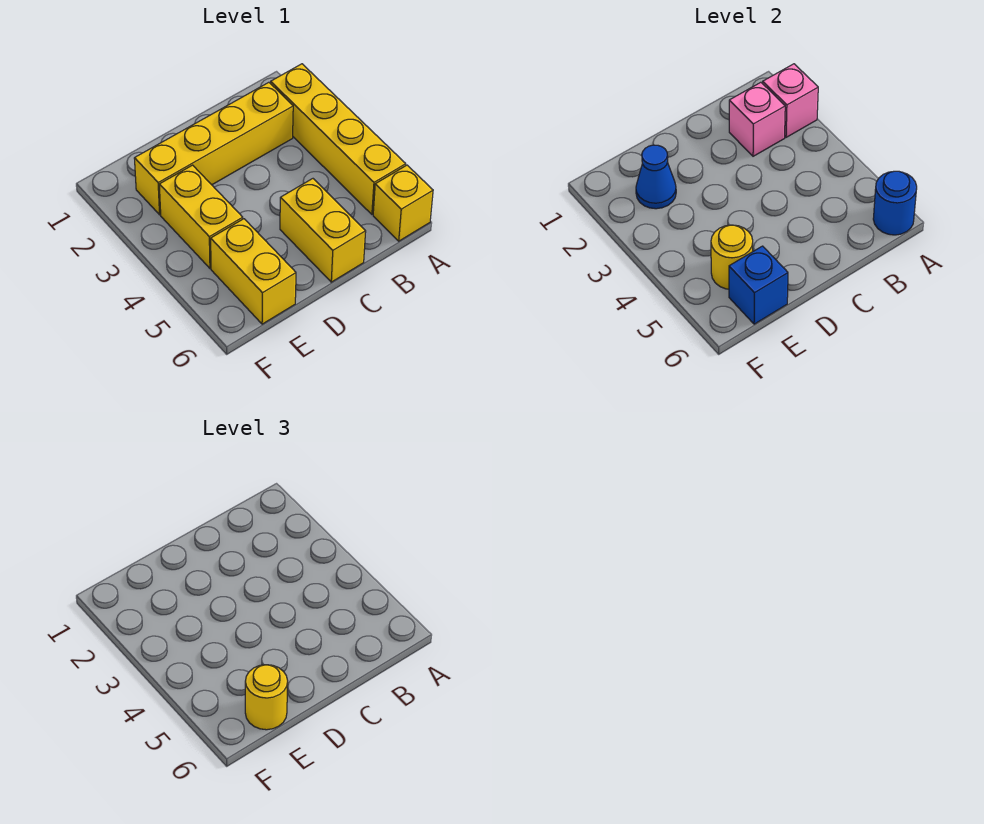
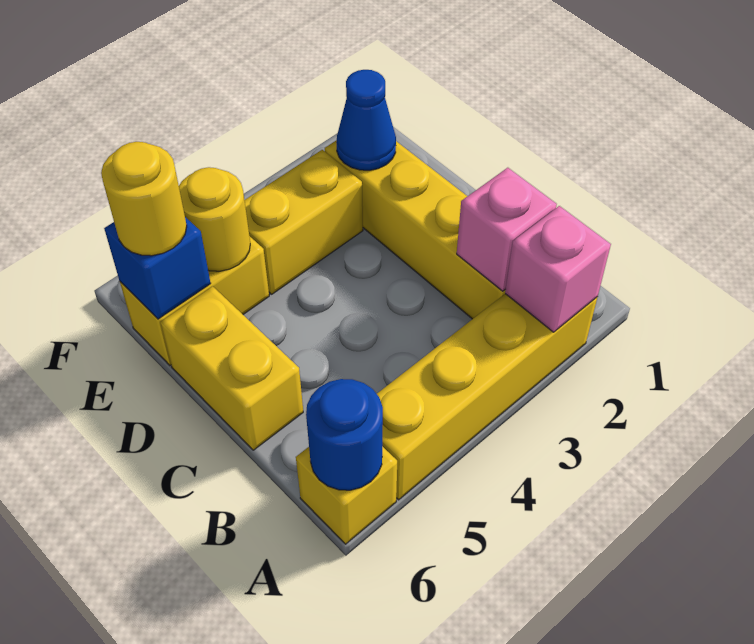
yellow brick C5:C6 level 1 -> yellow brick C6:D6 level 1

